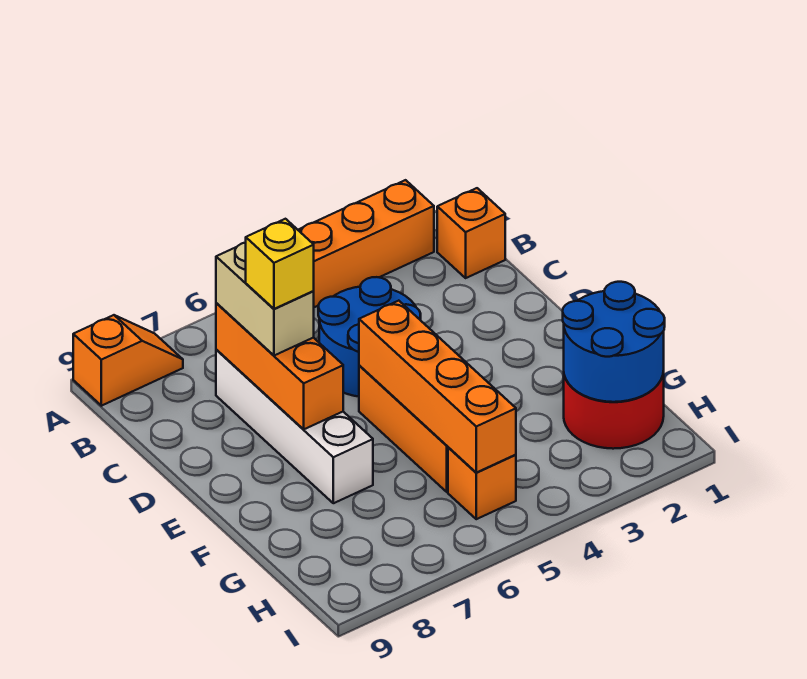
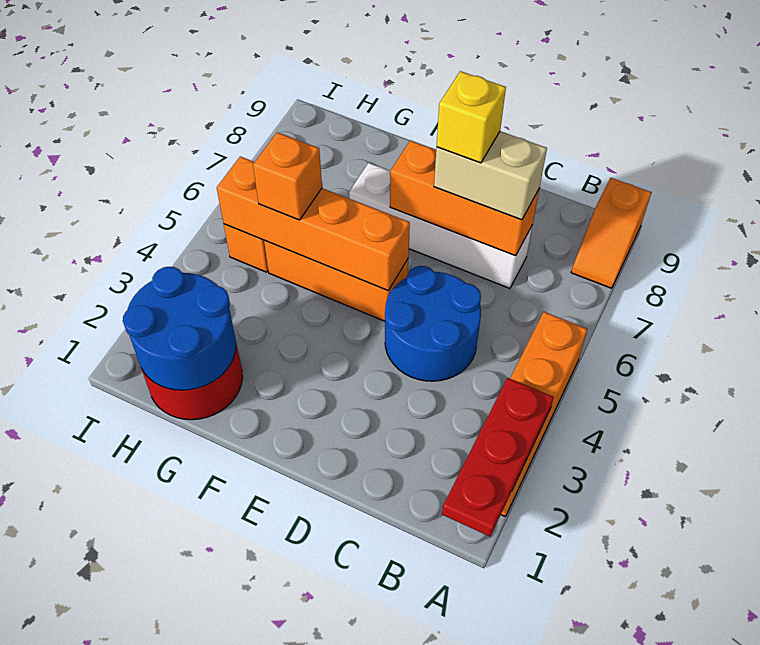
none -> red plate A1:A3 level 2
orange brick B1 level 1 -> orange brick G5 level 3

